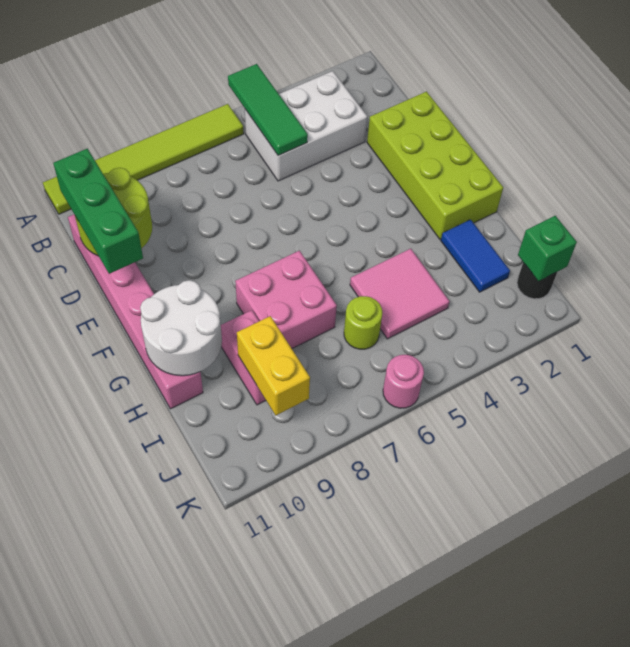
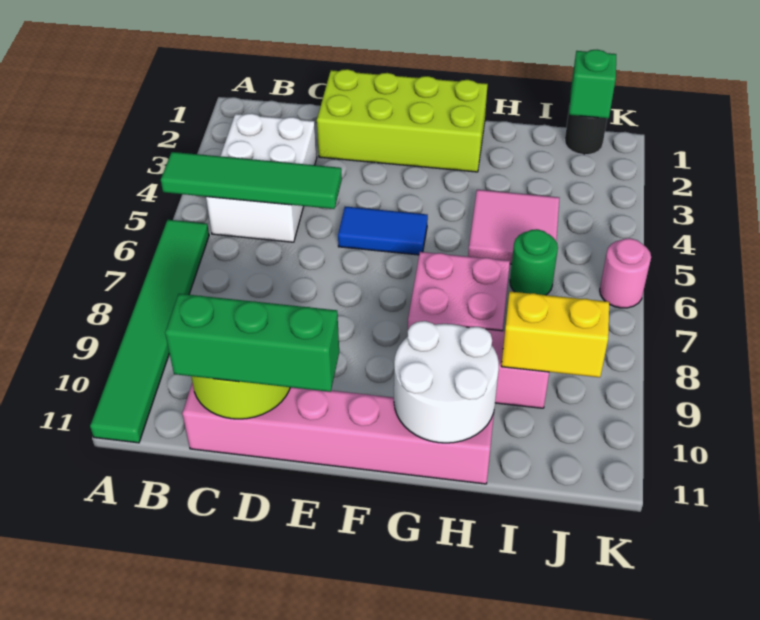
green tile A5:C5 level 2 -> green tile A5:D5 level 2
lime tile A6:A11 level 1 -> green tile A6:A11 level 1
blue tile H2:I2 level 1 -> blue tile E5:F5 level 1
lime round brick I6 level 1 -> green round brick I6 level 1

